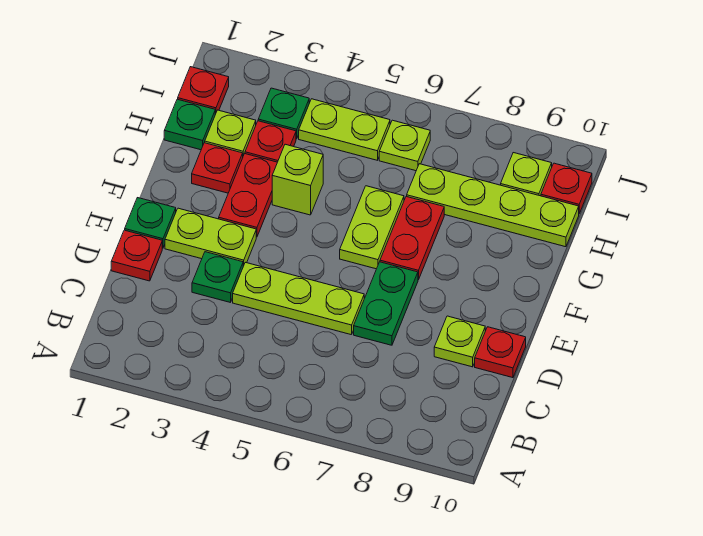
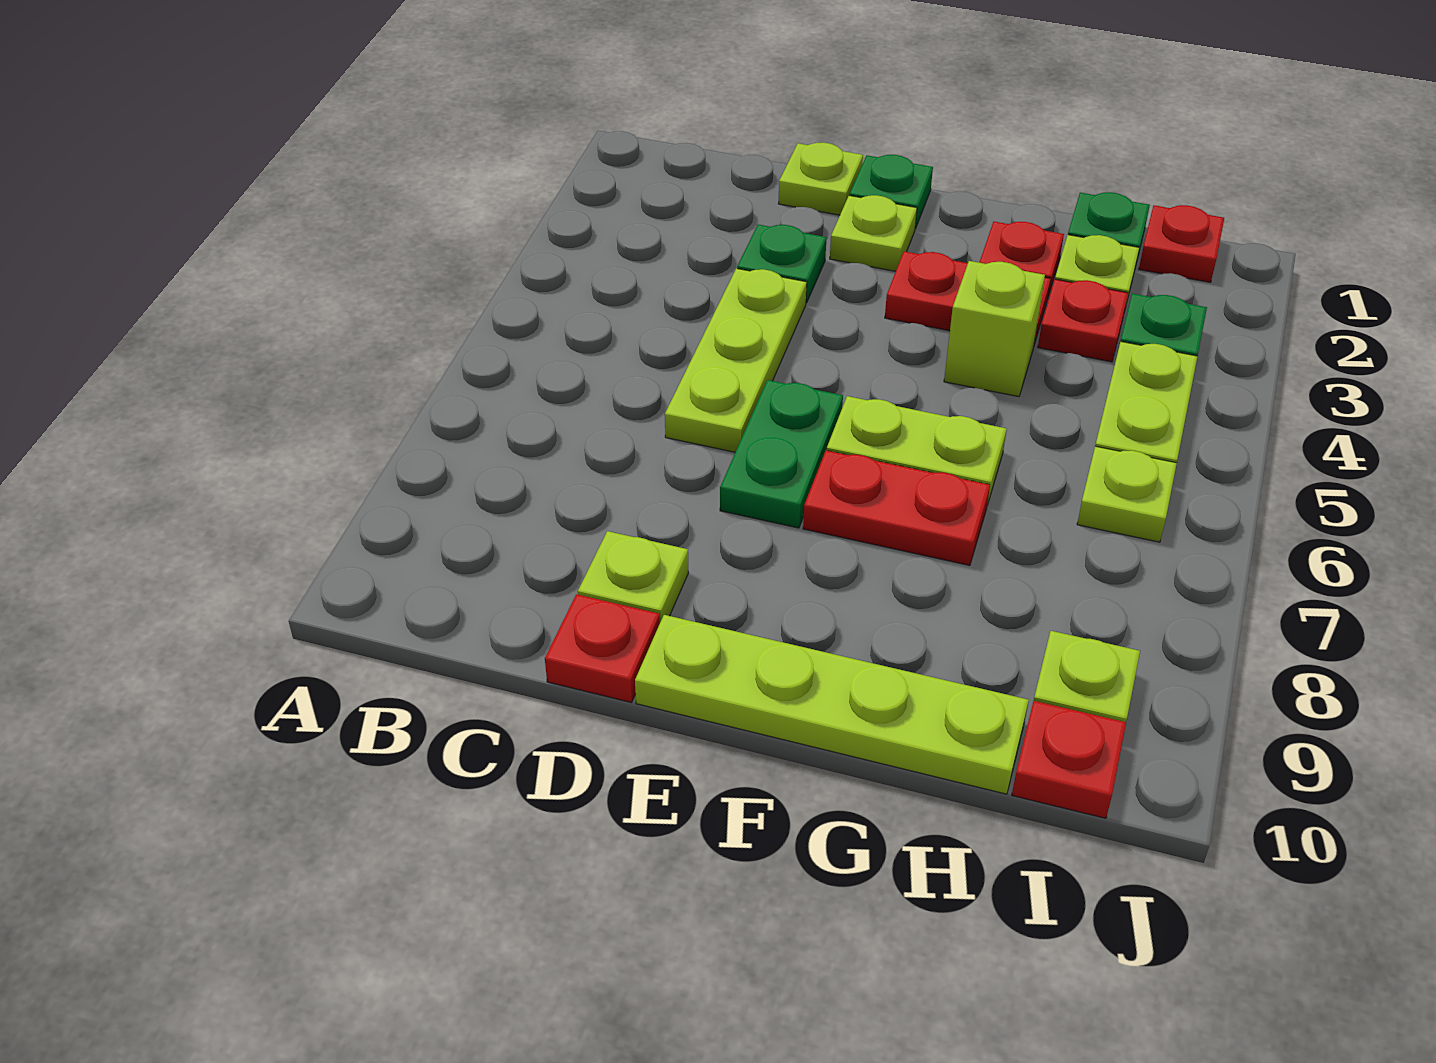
red plate D1 level 1 -> lime plate D1 level 1
green plate D7:E7 level 1 -> green plate E6:E7 level 1
lime plate E2:E3 level 1 -> lime plate E2 level 1
lime plate H7:H10 level 1 -> lime plate E10:H10 level 1

